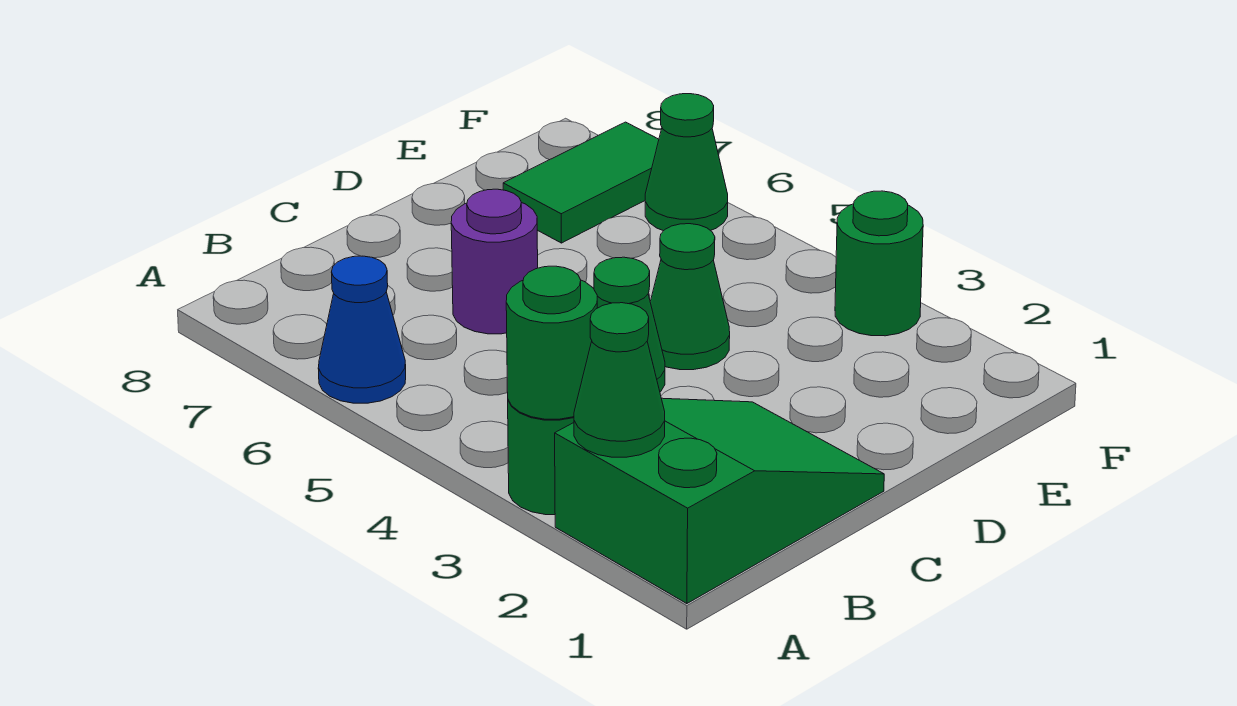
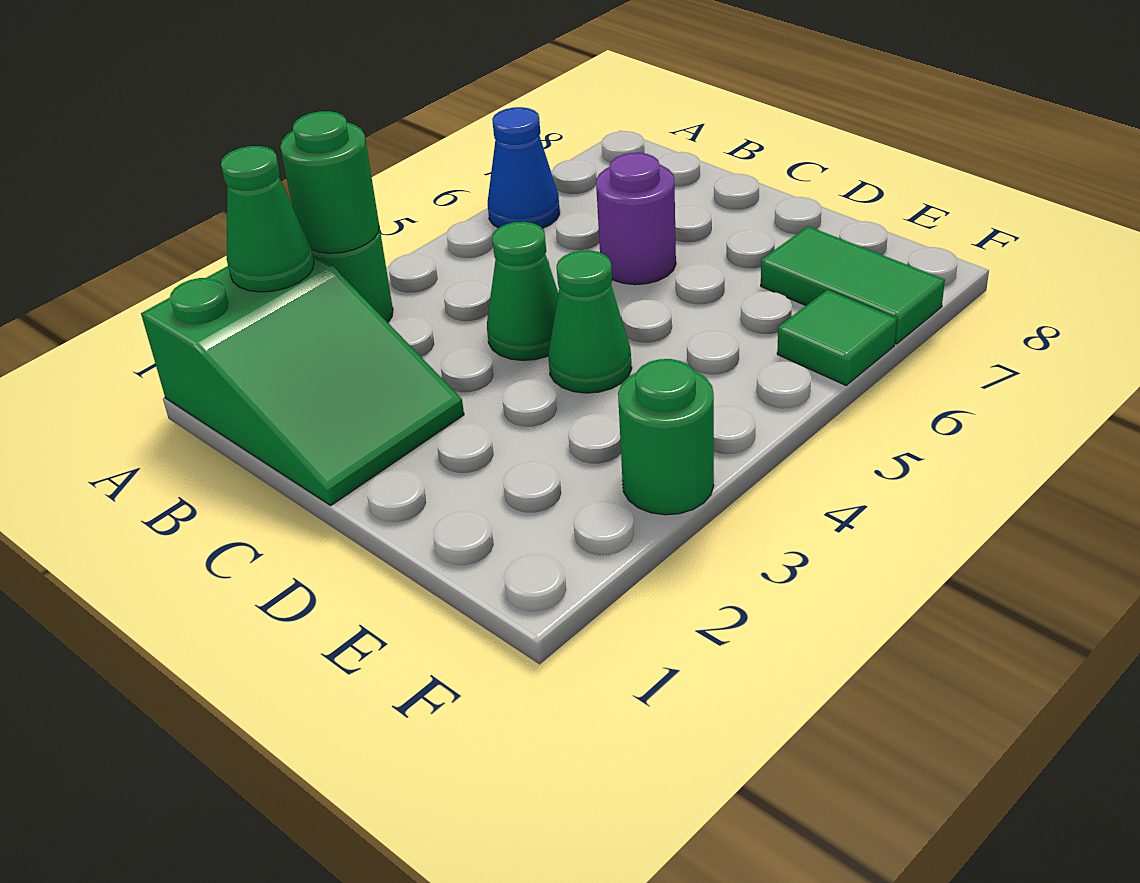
green cone F6 level 1 -> green tile F6 level 1

